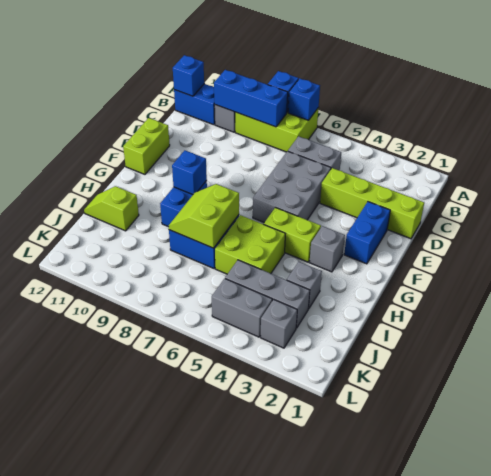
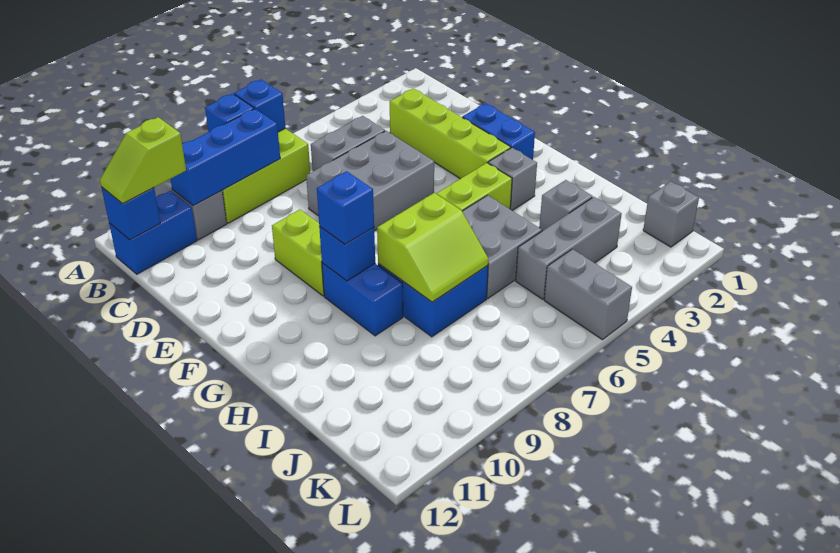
lime brick D1:D4 level 1 -> lime brick C3:F3 level 1
grey brick D5:F6 level 1 -> grey brick D5:E7 level 1
lime brick E12:F12 level 1 -> lime brick E9:F9 level 1
none -> blue brick G9 level 3
lime brick H5:I6 level 1 -> grey brick H5:I6 level 1
lime slope H7:I8 level 2 top 7 -> lime slope H7:I8 level 2 top H
lime slope I11:I12 level 1 top 11 -> lime slope B11:B12 level 3 top 11
grey brick K3 level 1 -> grey brick K1 level 1
grey brick K4:K5 level 1 -> grey brick K5:L5 level 1

